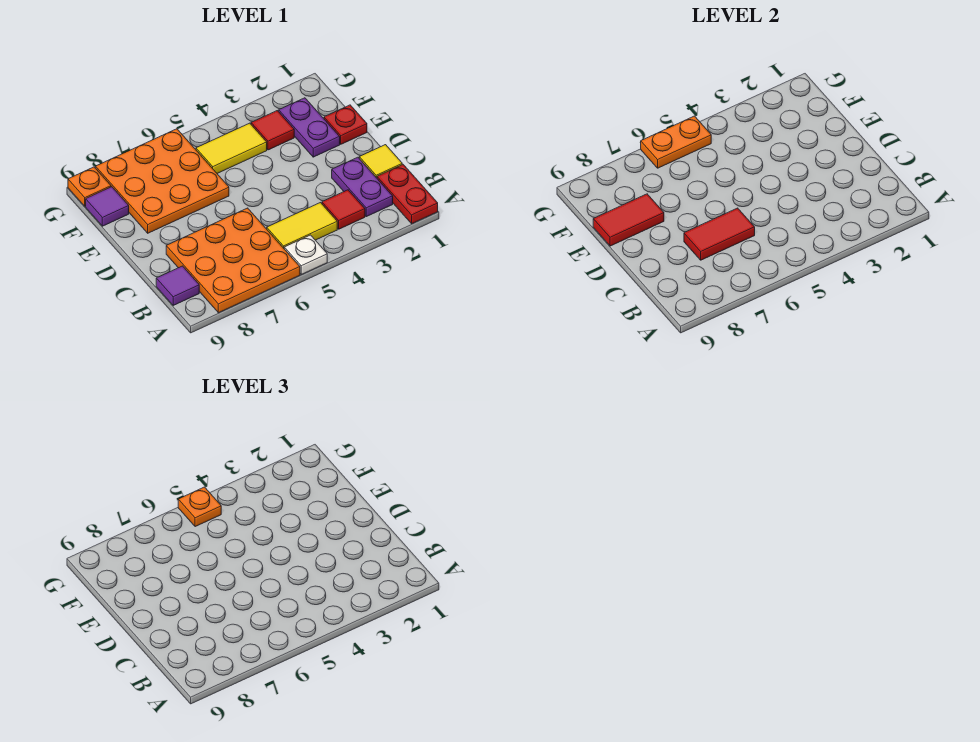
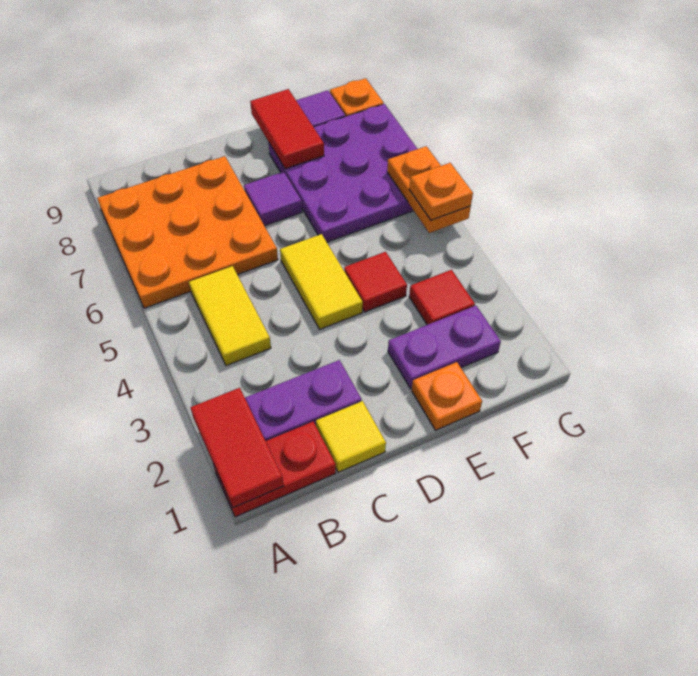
white plate A5 level 1 -> none
red tile B3 level 1 -> red tile E4 level 1
purple tile B9 level 1 -> purple tile D7 level 1
red tile C6:C7 level 2 -> red tile A1:A2 level 2
red plate E1 level 1 -> orange plate E1 level 1
orange plate E6:G8 level 1 -> purple plate E6:G8 level 1
yellow tile F4:F5 level 1 -> yellow tile D4:D5 level 1

